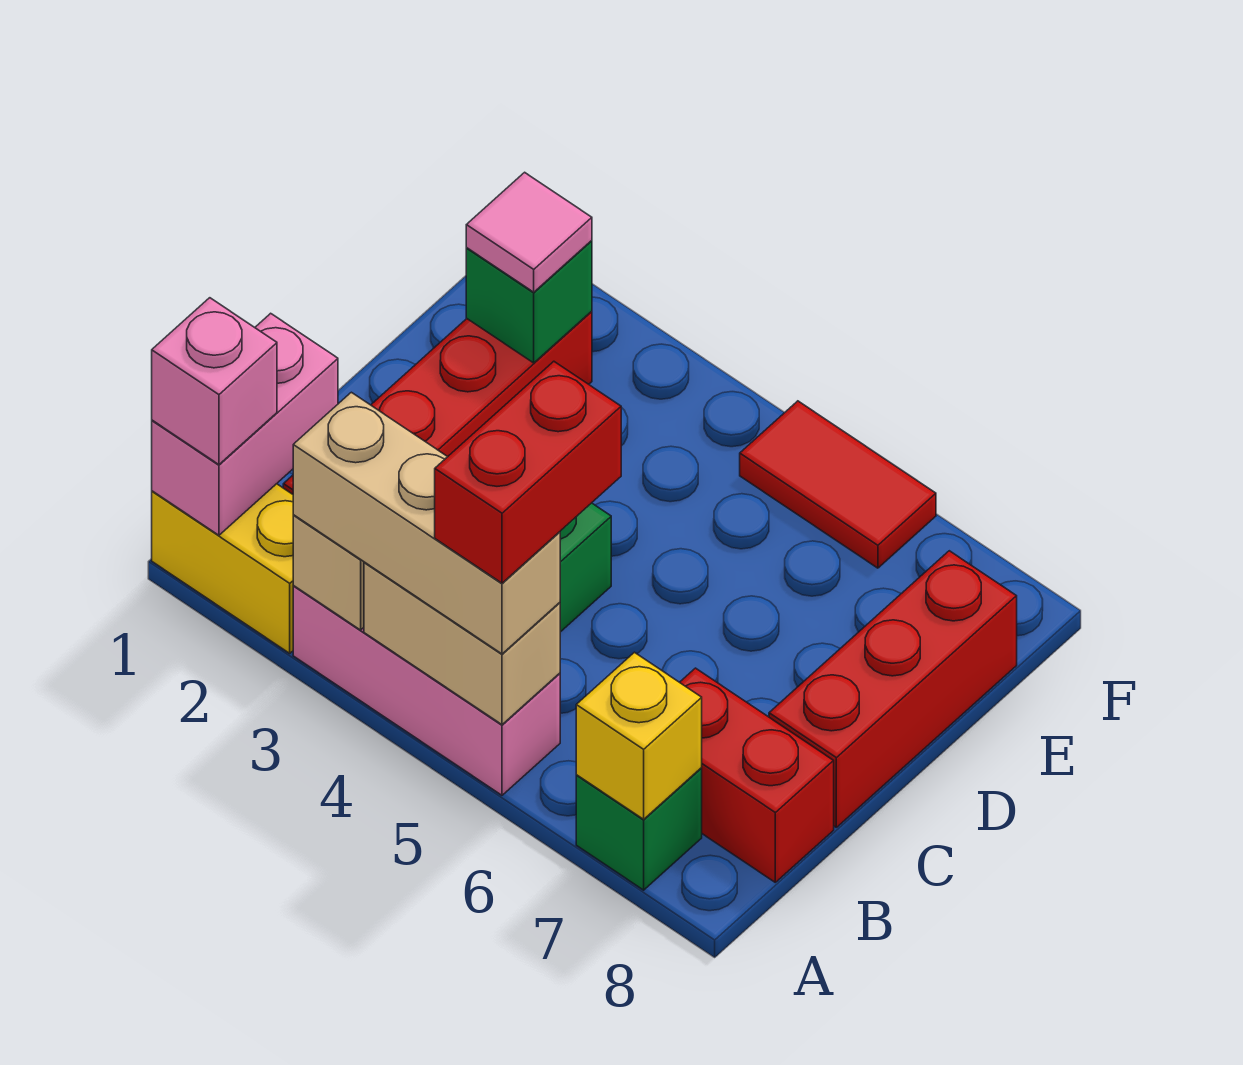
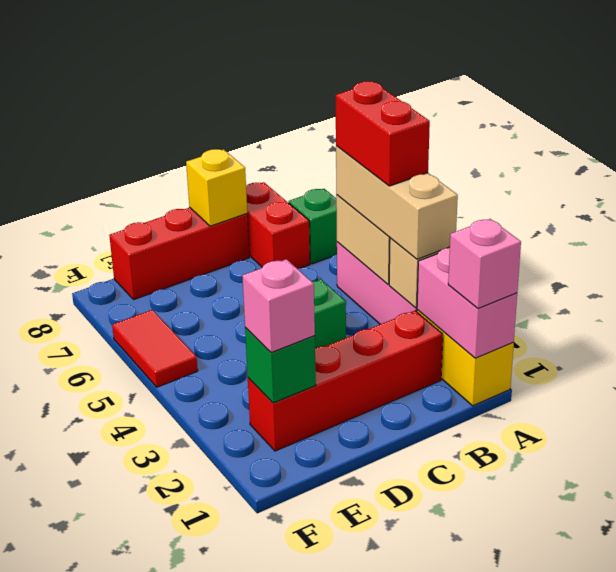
pink brick A1:B1 level 2 -> pink brick A1:A2 level 2
red brick A5:B5 level 4 -> red brick A4:A5 level 4
yellow brick A7 level 2 -> yellow brick C8 level 2
pink tile E2 level 3 -> pink brick E2 level 3

